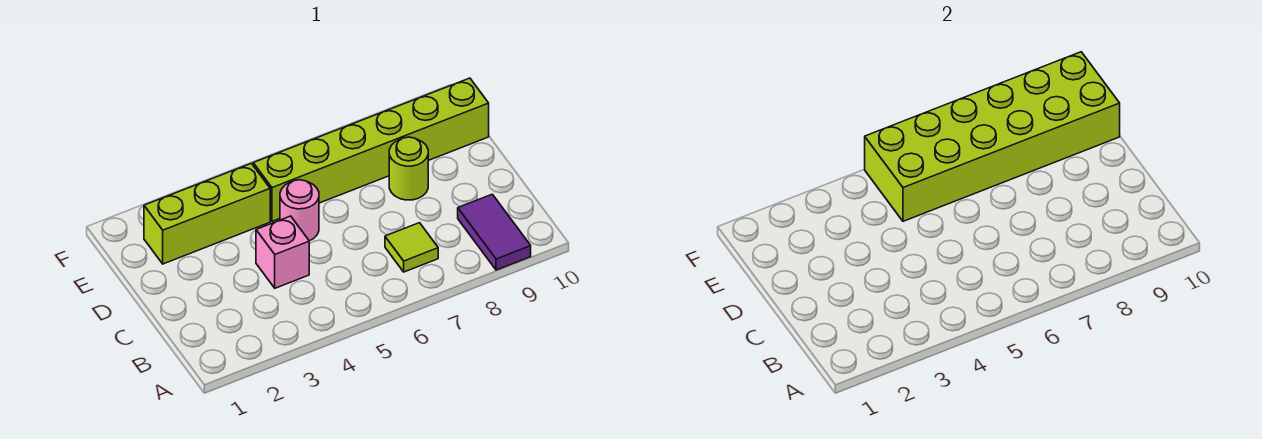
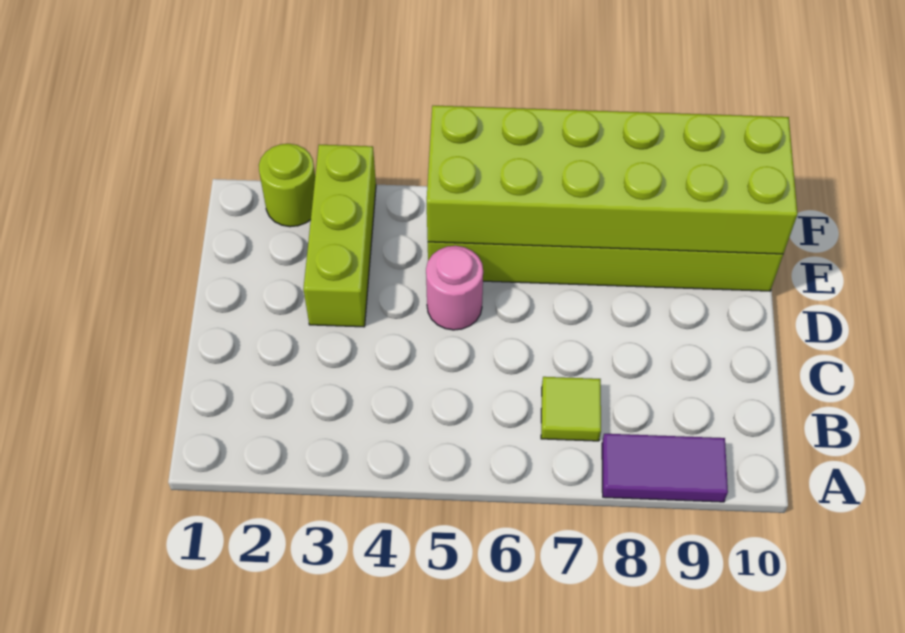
purple tile A9:B9 level 1 -> purple tile A8:A9 level 1
pink brick C4 level 1 -> none
lime round brick D8 level 1 -> lime round brick F2 level 1
lime brick E2:E4 level 1 -> lime brick D3:F3 level 1

